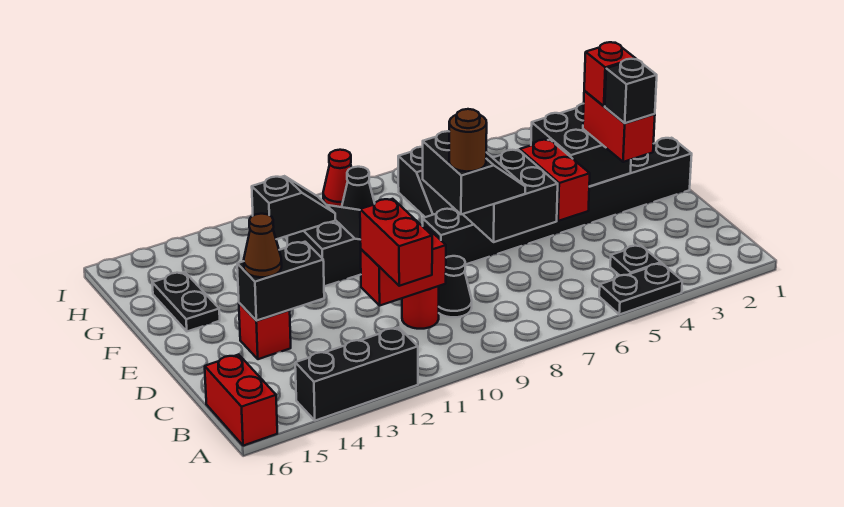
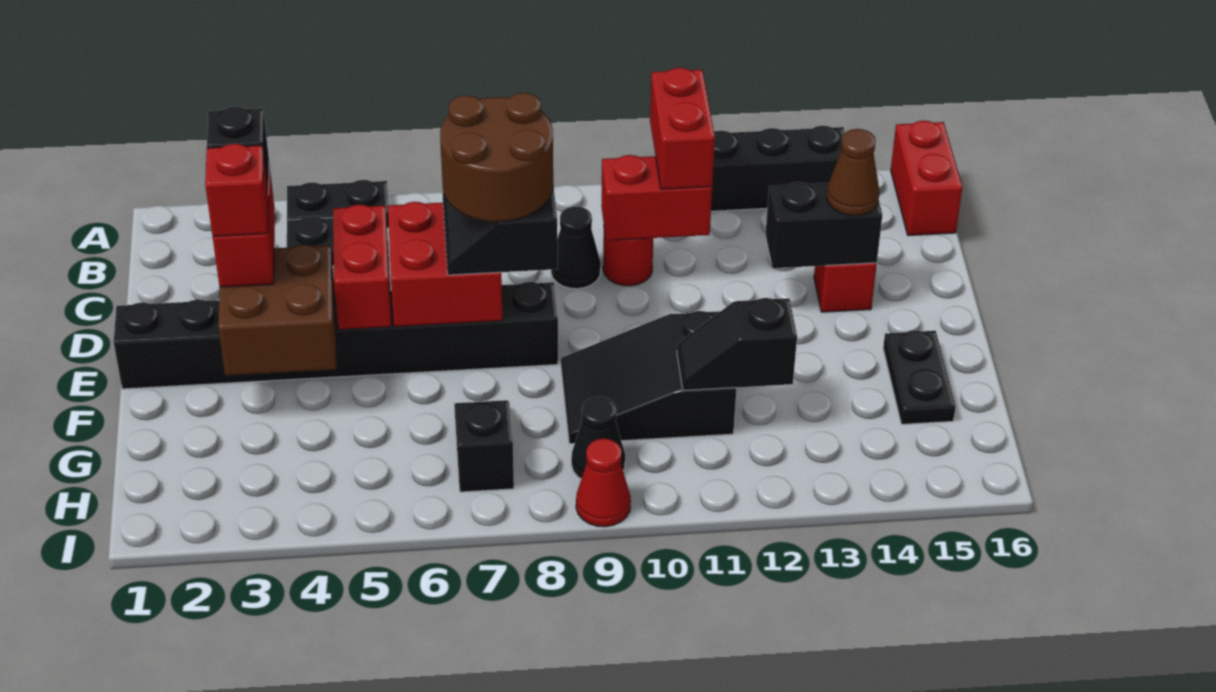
black brick D6:E7 level 2 -> red brick D6:E7 level 2
brown round brick D8 level 4 -> brown round brick D7:E8 level 4
black brick E3:F4 level 2 -> brown brick E3:F4 level 2

